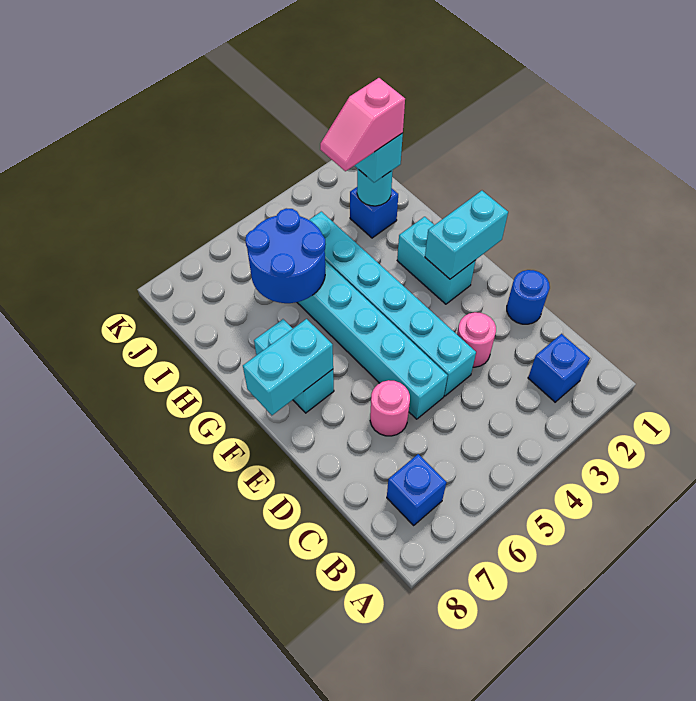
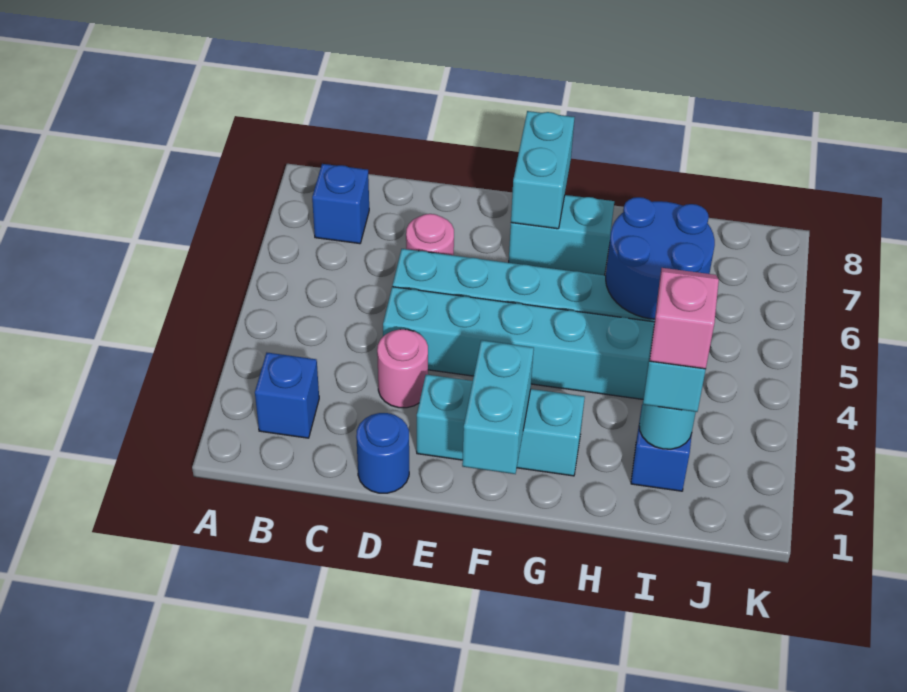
cyan brick F2:G2 level 1 -> cyan brick E2:G2 level 1

